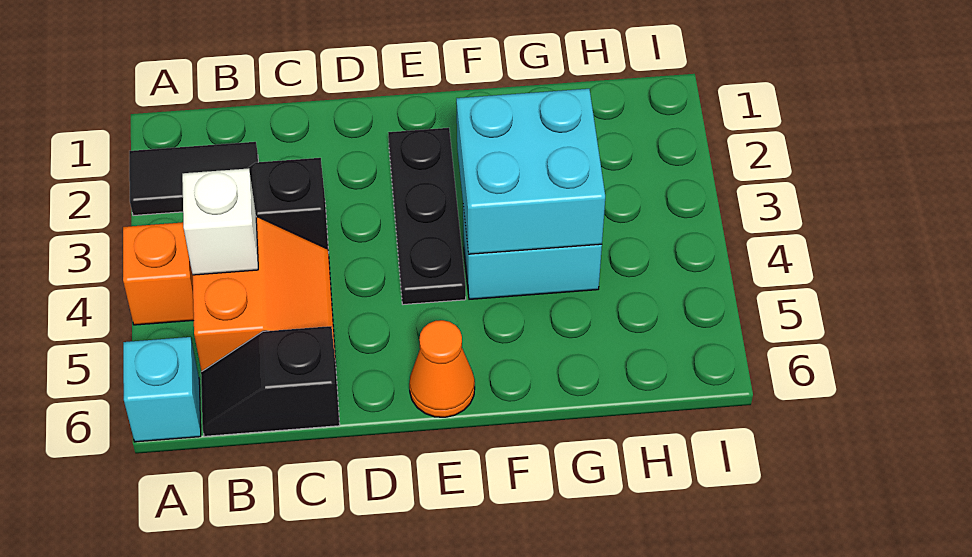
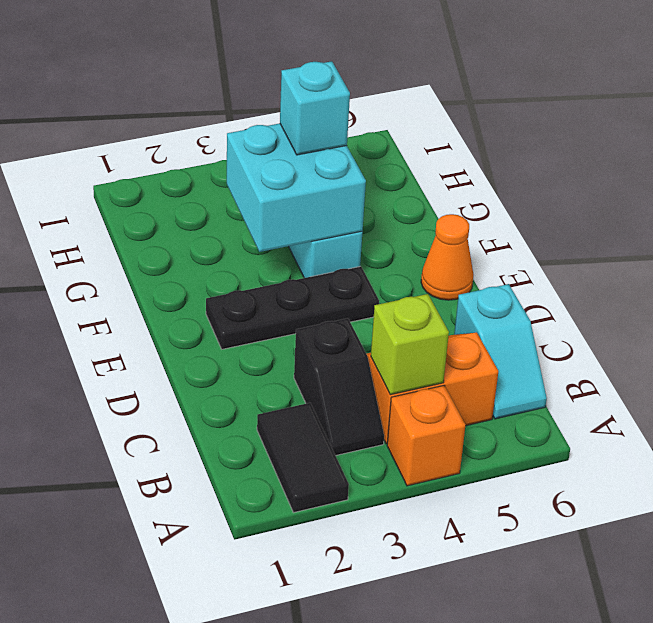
cyan brick A6 level 1 -> cyan brick G4 level 3
white brick B4 level 2 -> lime brick B4 level 2
black slope B6:C6 level 1 top C -> cyan slope B6:C6 level 1 top C

